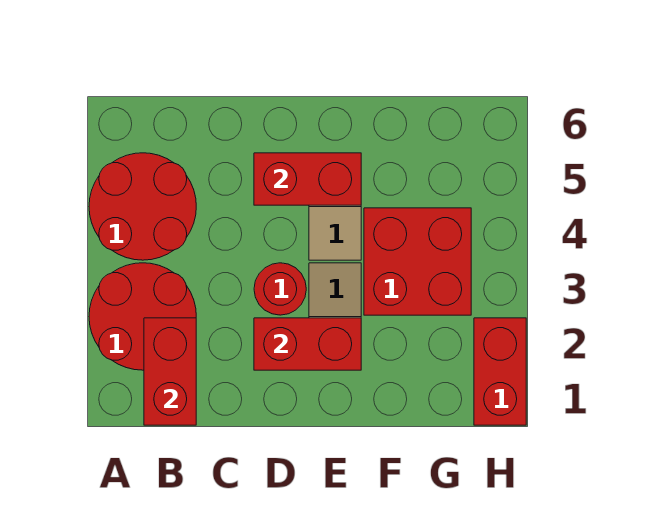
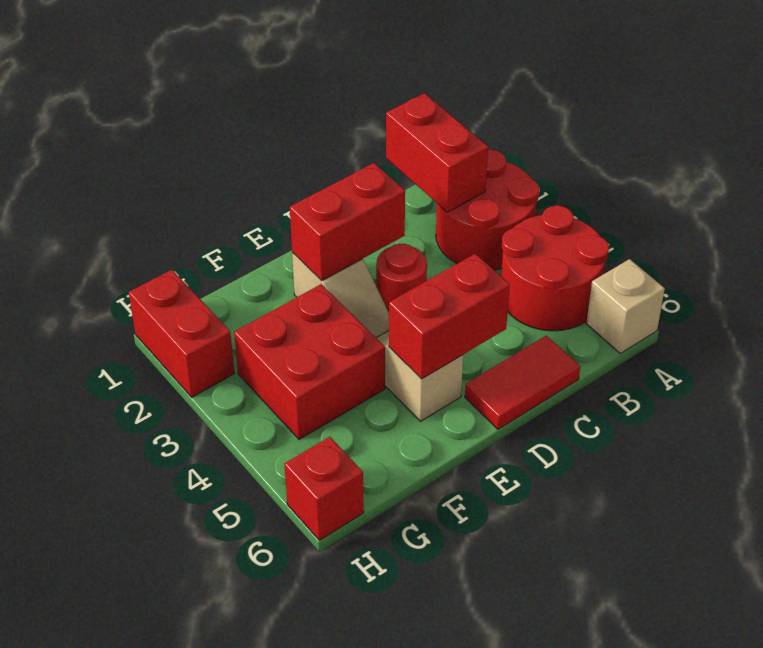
none -> tan brick A6 level 1
none -> red tile C6:D6 level 1
none -> red brick H6 level 1

